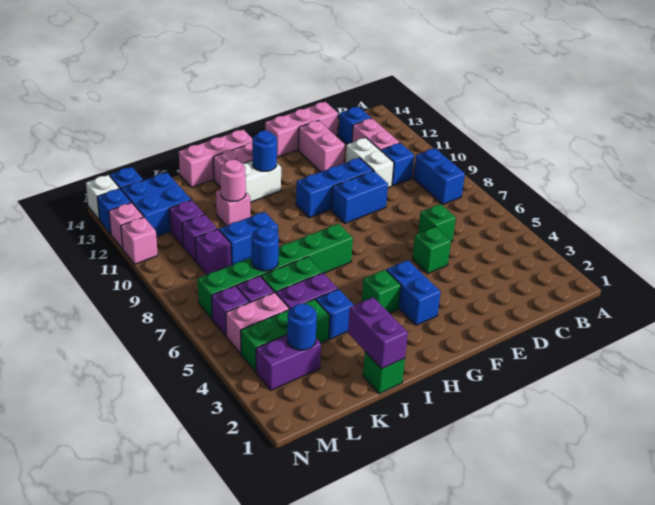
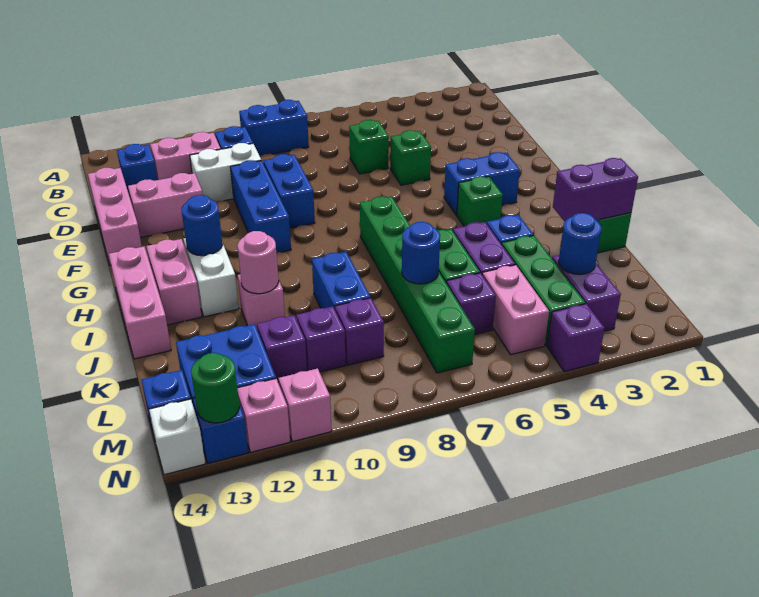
purple brick M6 level 1 -> purple brick N4 level 1
none -> green round brick N13 level 2

